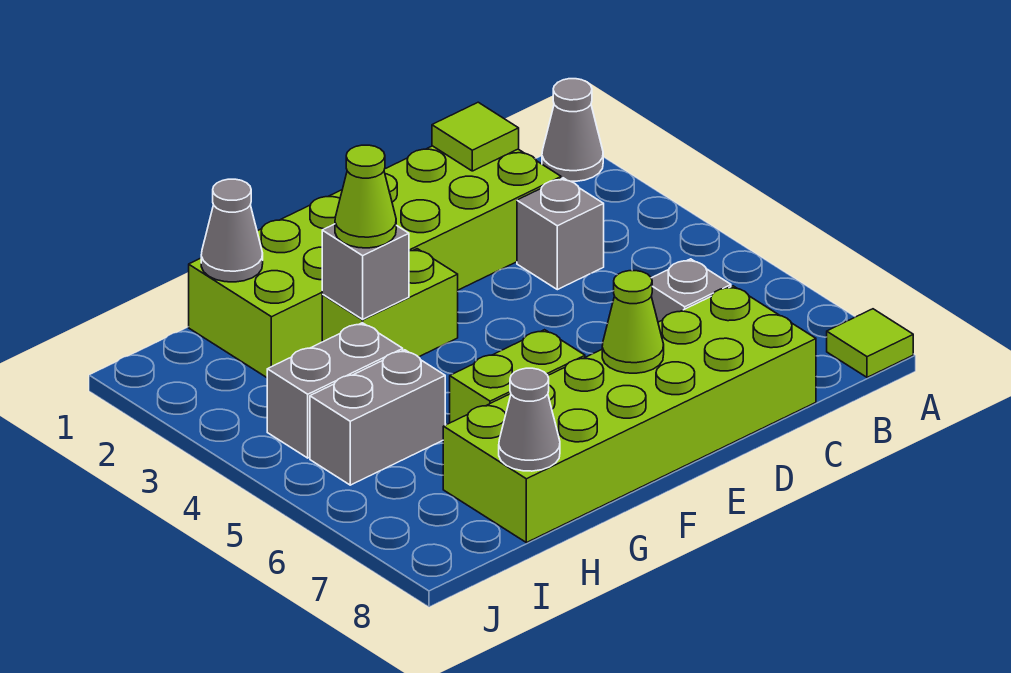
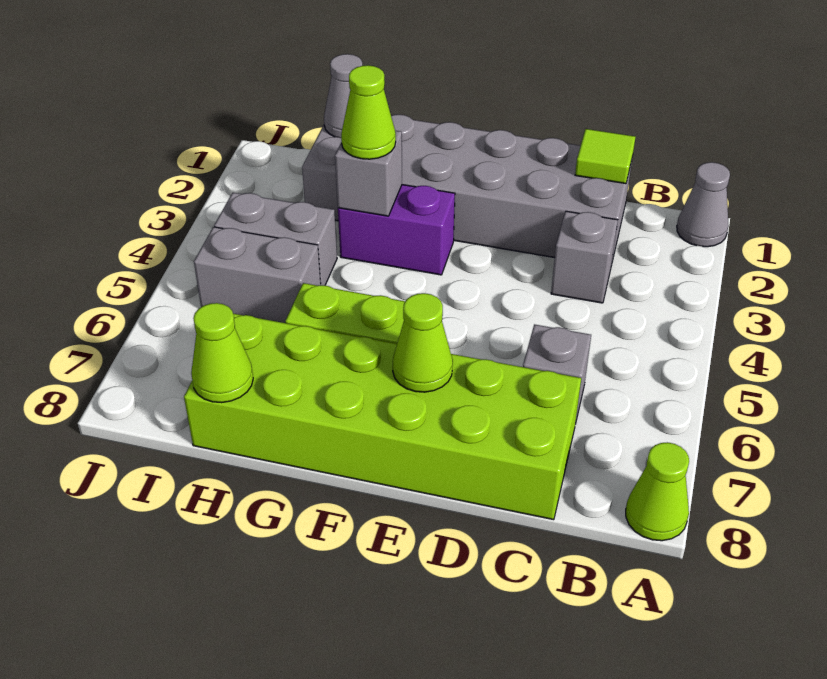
lime tile A8 level 1 -> lime cone A8 level 1
lime brick C1:H2 level 1 -> grey brick C1:H2 level 1
lime brick F3:G3 level 1 -> purple brick F3:G3 level 1
grey cone H8 level 2 -> lime cone H8 level 2

